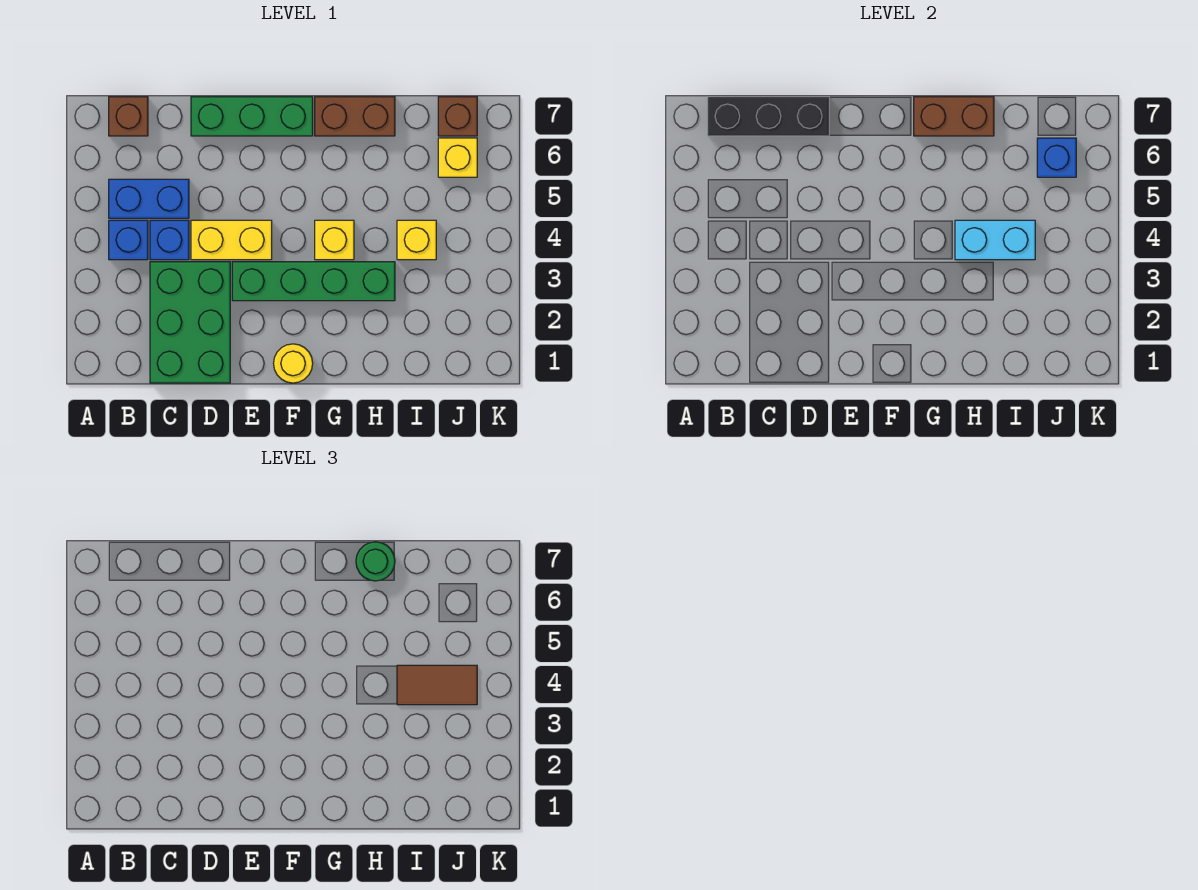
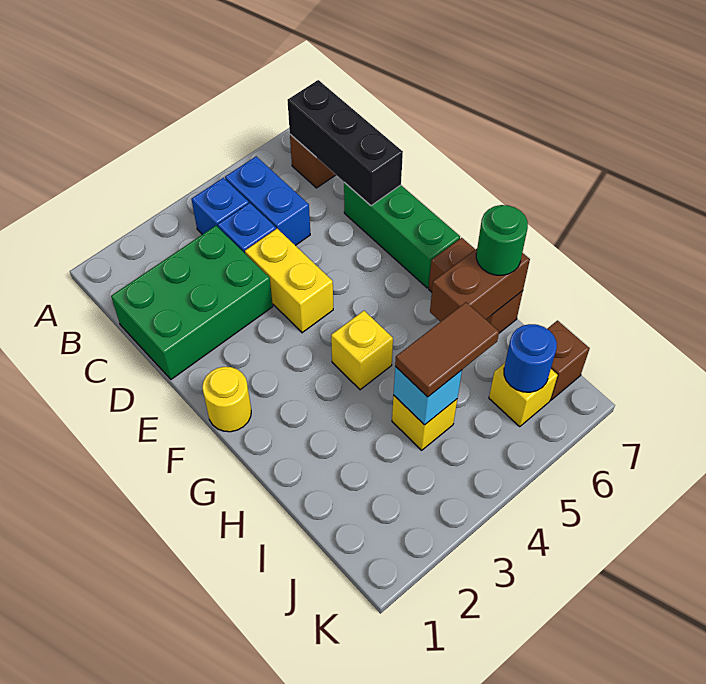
green brick E3:H3 level 1 -> none
brown brick G7:H7 level 2 -> brown brick H6:H7 level 2
cyan brick H4:I4 level 2 -> cyan brick I4 level 2
brown tile I4:J4 level 3 -> brown tile I4:I5 level 3
blue brick J6 level 2 -> blue round brick J6 level 2

